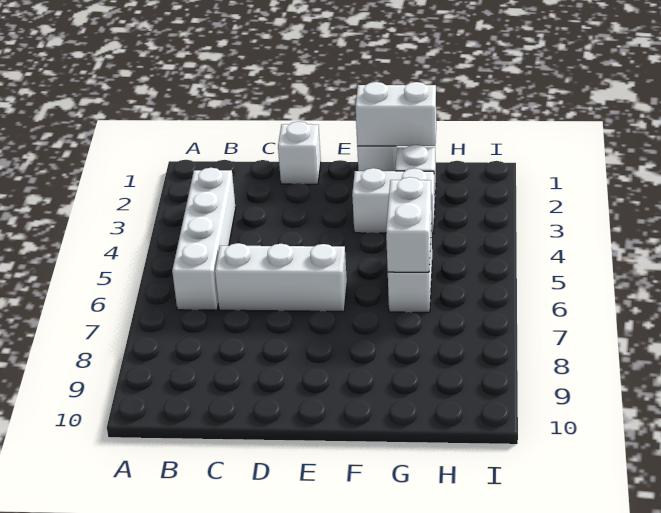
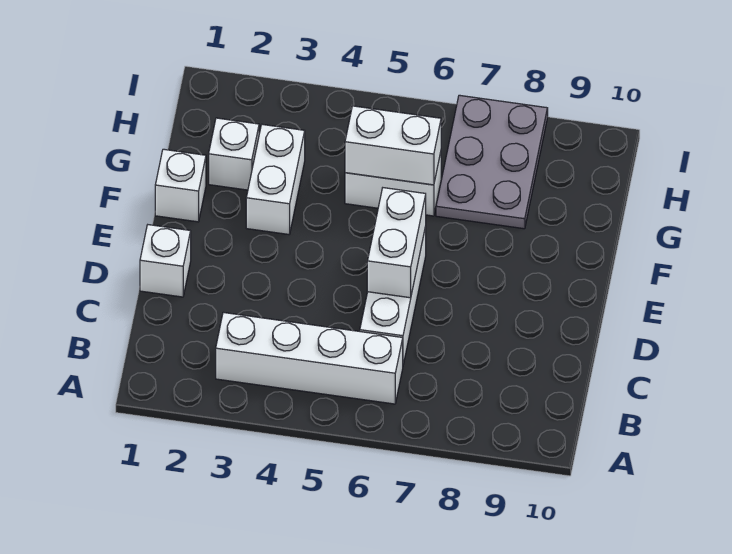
white brick F1:G1 level 2 -> white brick D6:E6 level 2
none -> grey plate G7:I8 level 1

